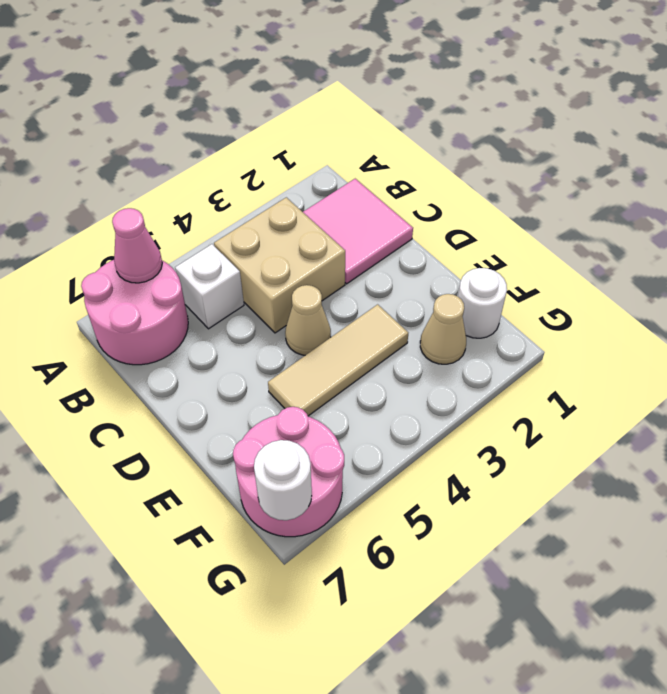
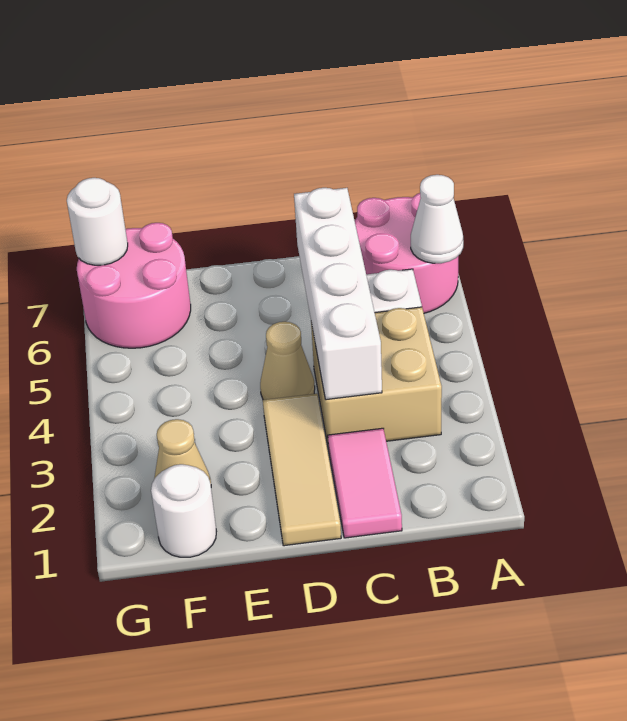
pink cone A6 level 2 -> white cone A6 level 2
pink tile B1:C2 level 1 -> pink tile C1:C2 level 1
none -> white brick C3:C6 level 2
tan tile E3:E5 level 1 -> tan tile D1:D3 level 1

